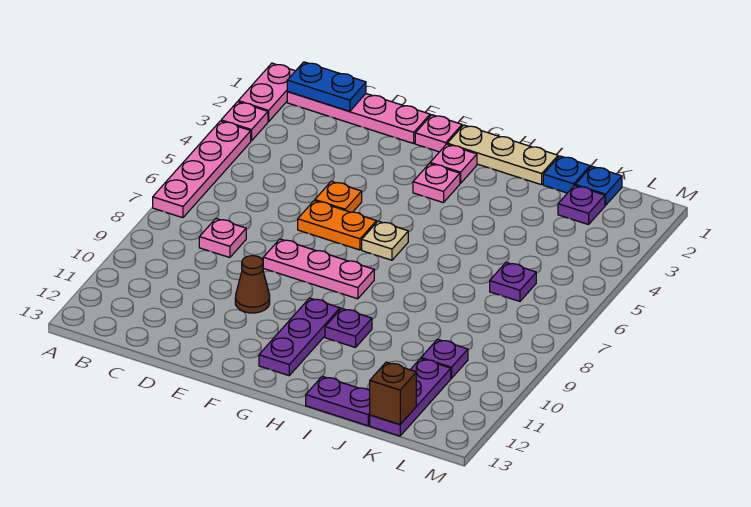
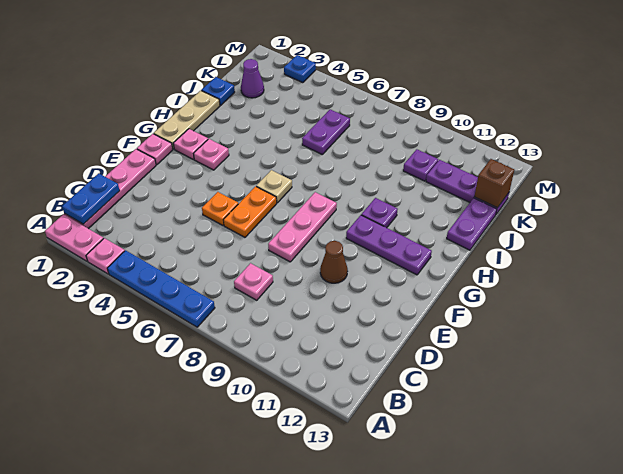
pink plate A4:A7 level 1 -> blue plate A4:A7 level 1
blue plate K1 level 1 -> blue plate M3 level 1
purple plate K2 level 1 -> purple cone K2 level 1
purple plate K6 level 1 -> purple plate J6:K6 level 1

